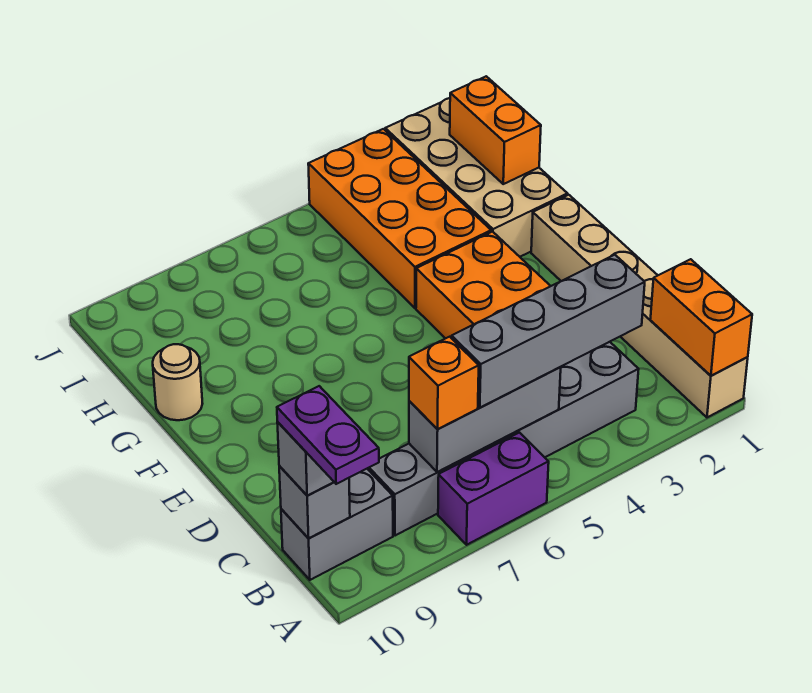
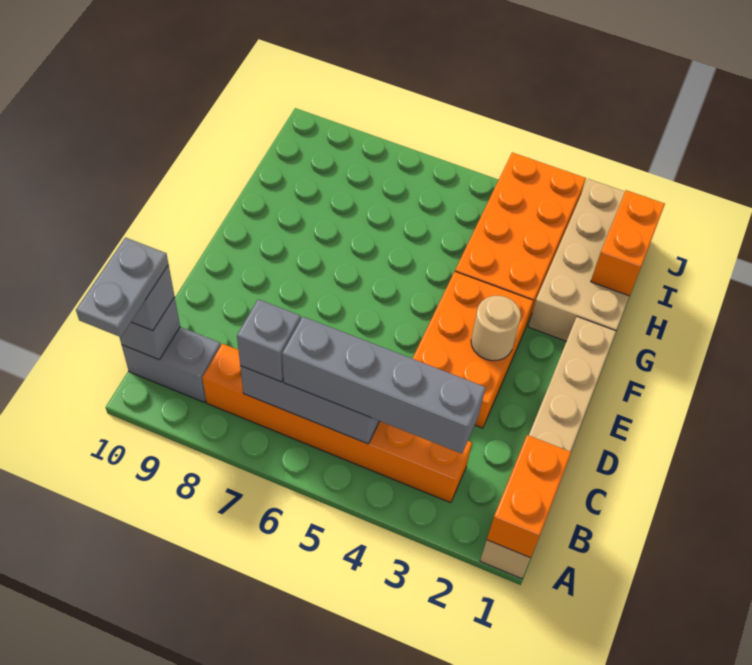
purple brick A6:A7 level 1 -> none
purple plate A10:B10 level 4 -> grey plate A10:B10 level 4
grey brick B3:B8 level 1 -> orange brick B3:B8 level 1
orange brick B7 level 3 -> grey brick B7 level 3
tan round brick G10 level 1 -> tan round brick E3 level 2

